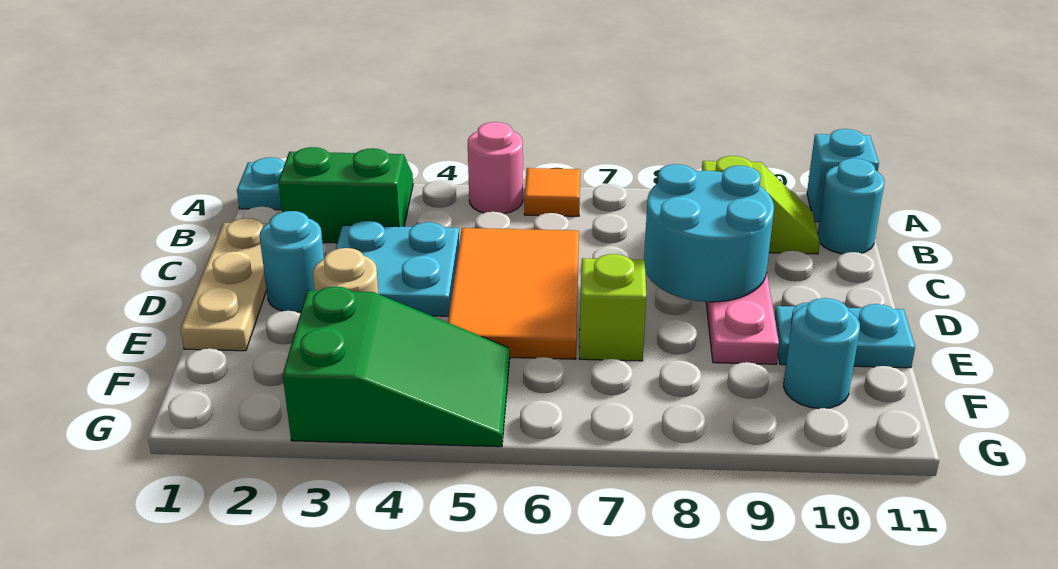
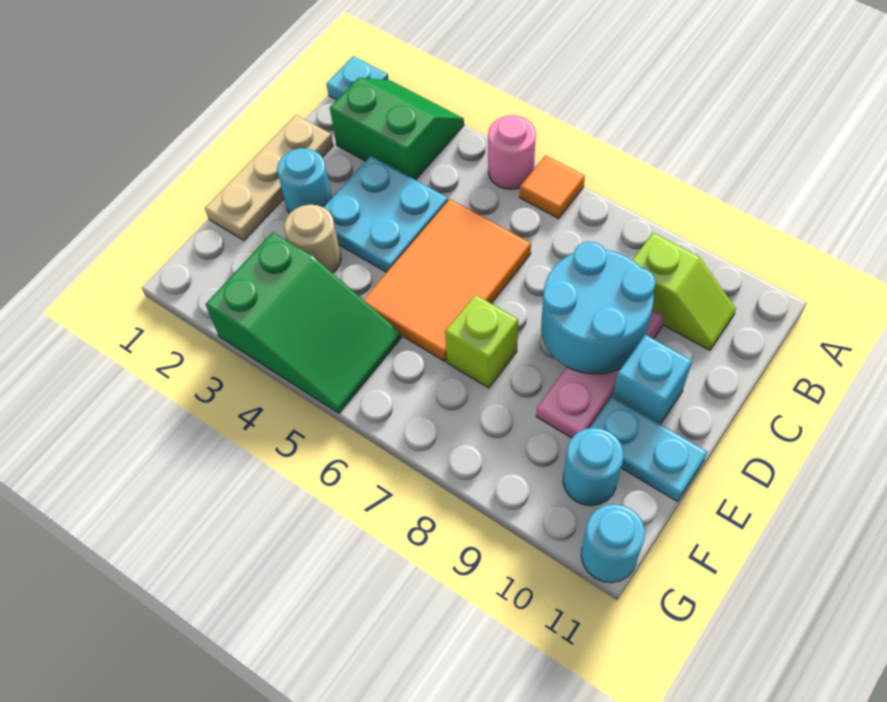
cyan brick A11 level 1 -> cyan brick D10 level 1
cyan round brick B11 level 1 -> cyan round brick G11 level 1

